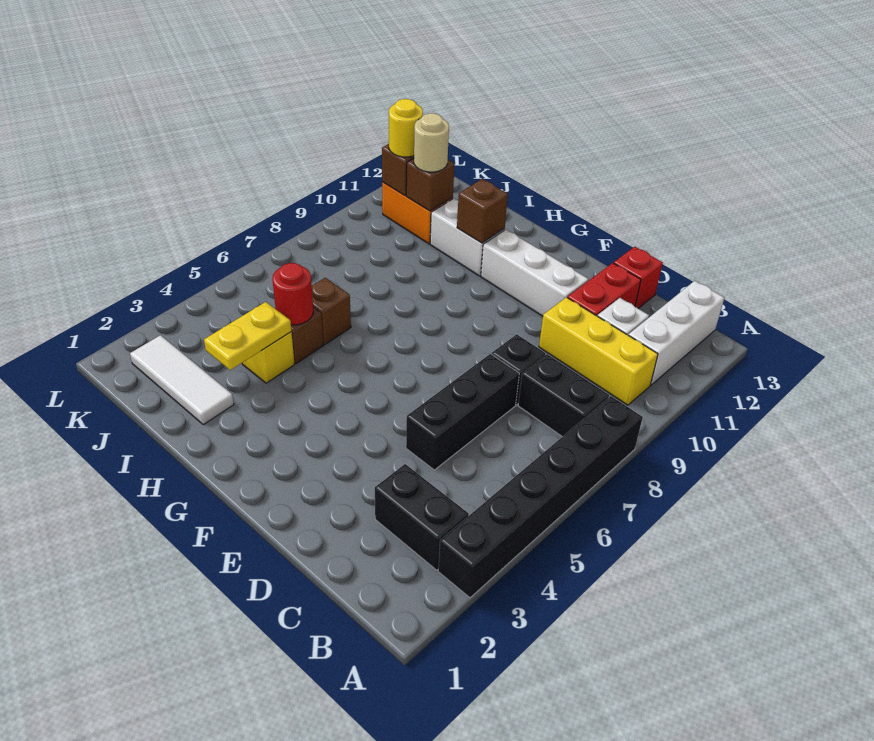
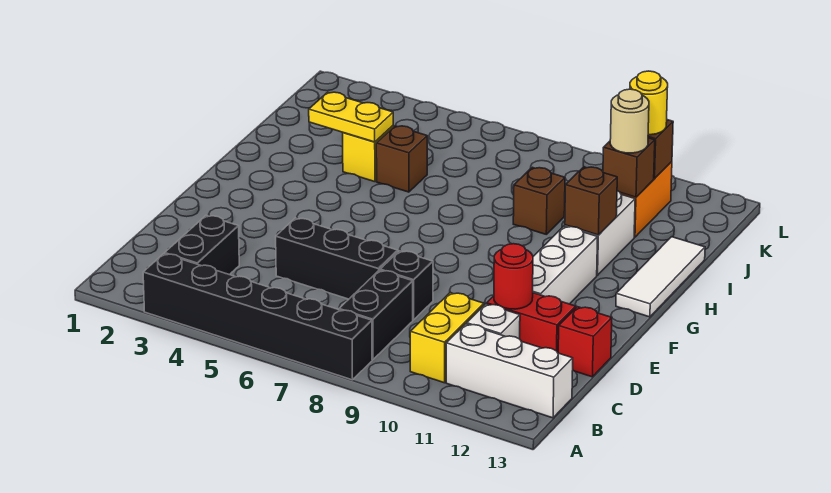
yellow brick B10:D10 level 1 -> yellow brick B10:C10 level 1
white tile I2:K2 level 1 -> white tile G13:I13 level 1
red round brick I5 level 2 -> red round brick D11 level 2
brown brick I6 level 1 -> brown brick I9 level 1

